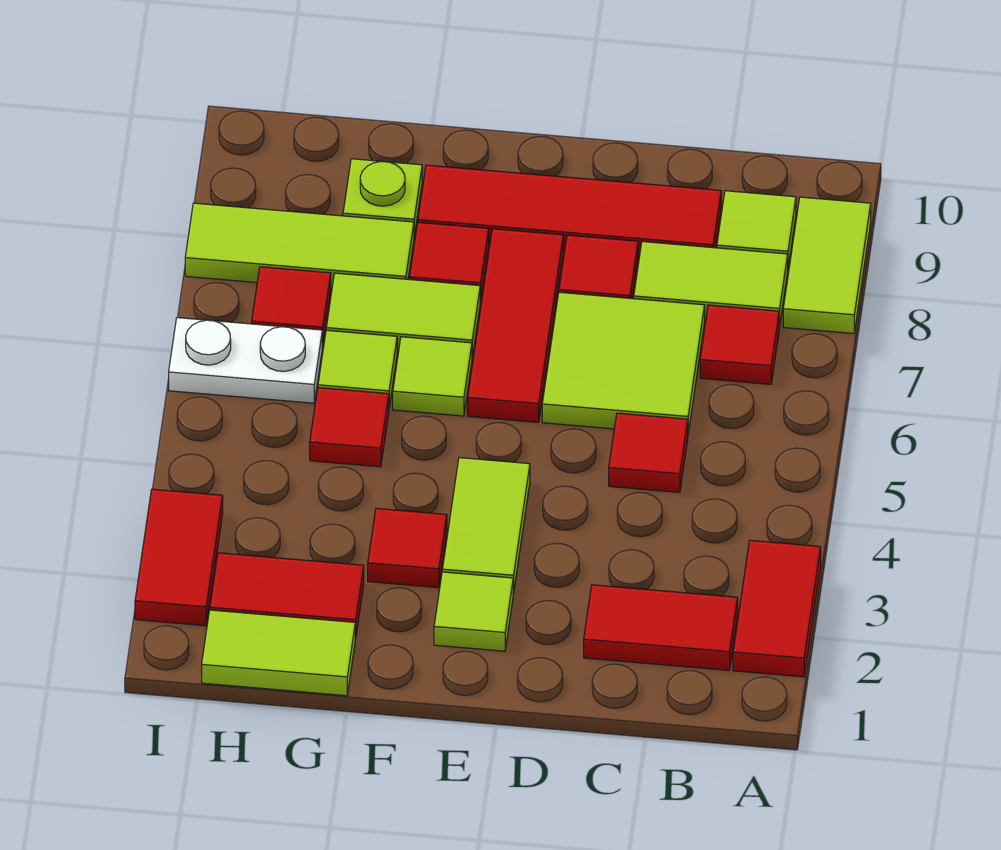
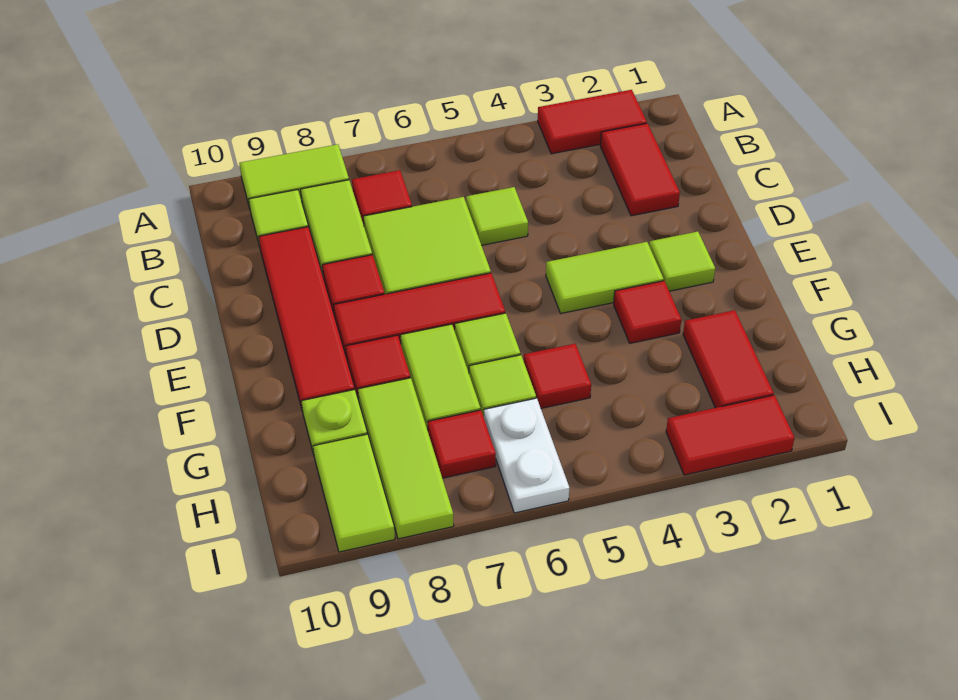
red tile C5 level 1 -> lime tile C5 level 1
lime tile G1:H1 level 1 -> lime tile H9:I9 level 1

